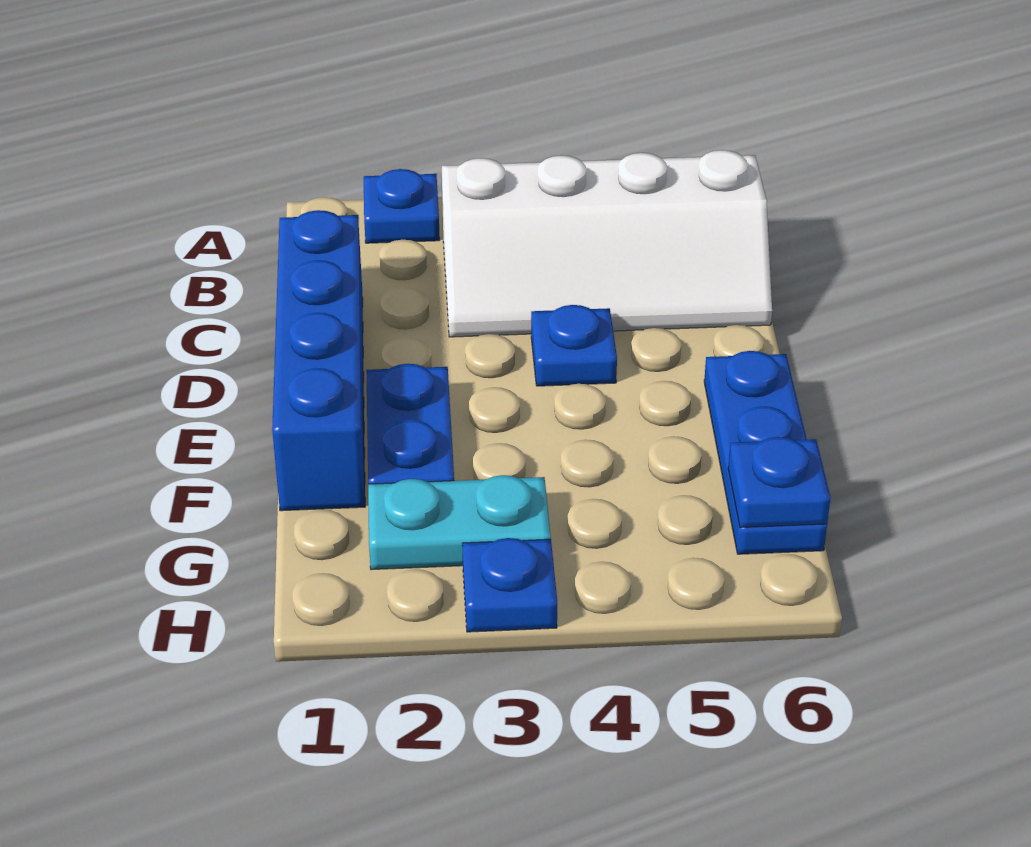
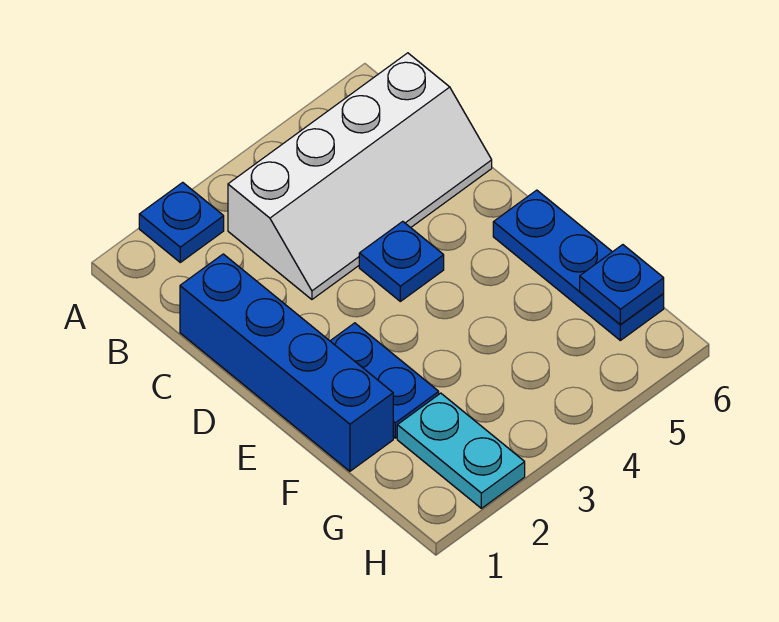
cyan plate G2:G3 level 1 -> cyan plate G2:H2 level 1
blue plate H3 level 1 -> none

